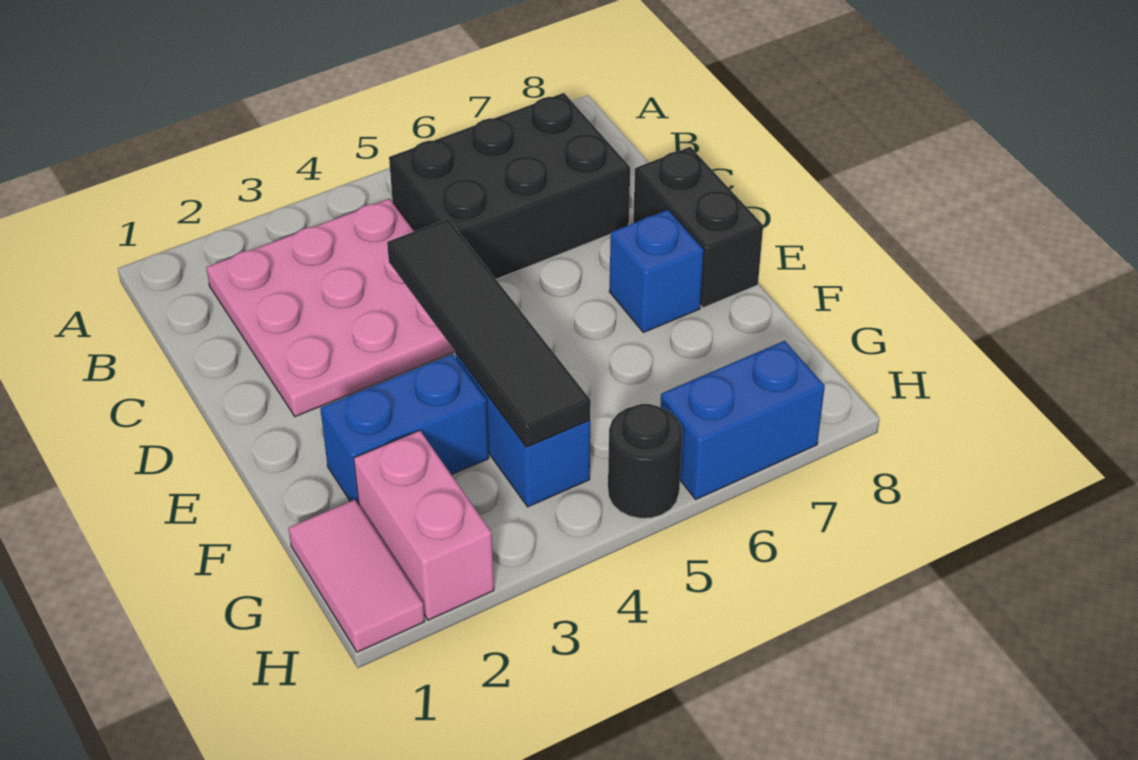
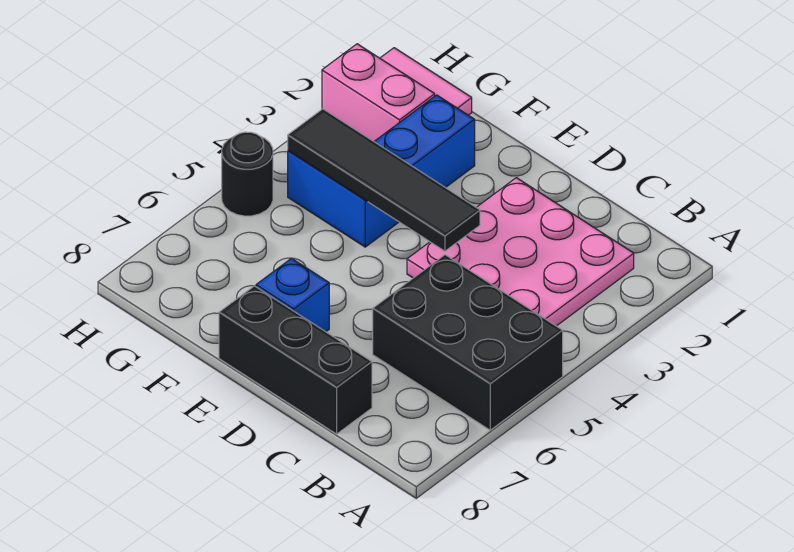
black brick B5:C7 level 1 -> black brick A5:C6 level 1
black brick D8:E8 level 1 -> black brick C8:E8 level 1
blue brick H6:H7 level 1 -> none

